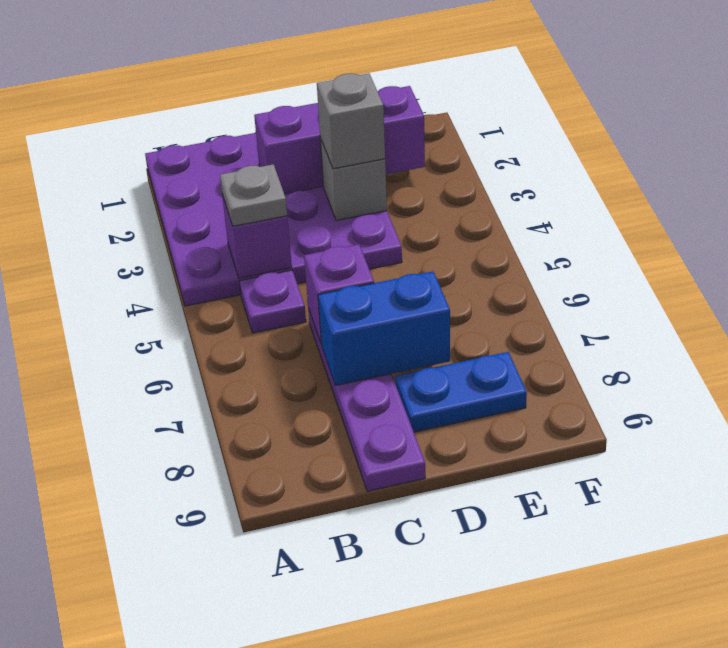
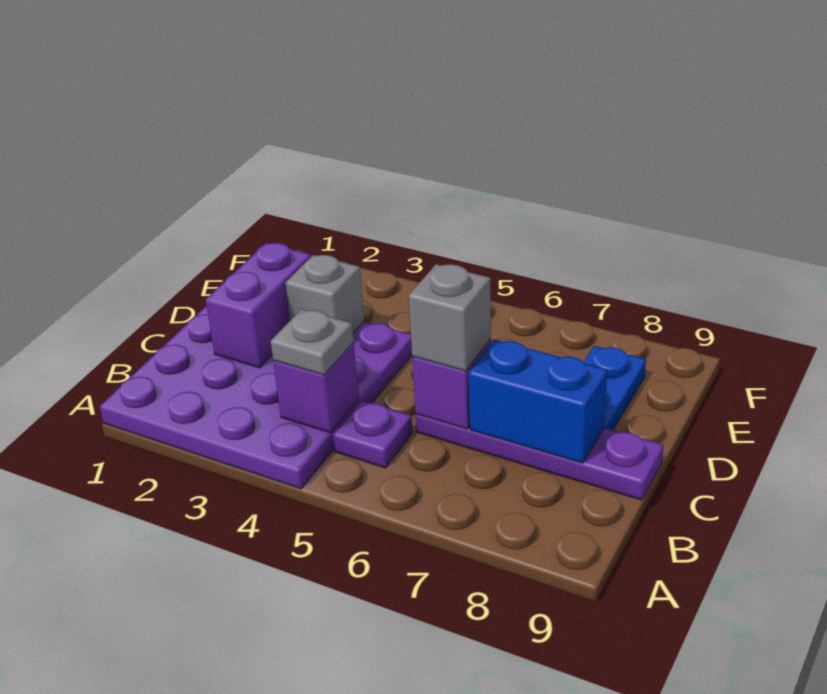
purple brick C2:E2 level 2 -> purple brick C2:D2 level 2
blue brick C7:D7 level 2 -> blue brick C7:C8 level 2
grey brick D3 level 3 -> grey brick C6 level 3

